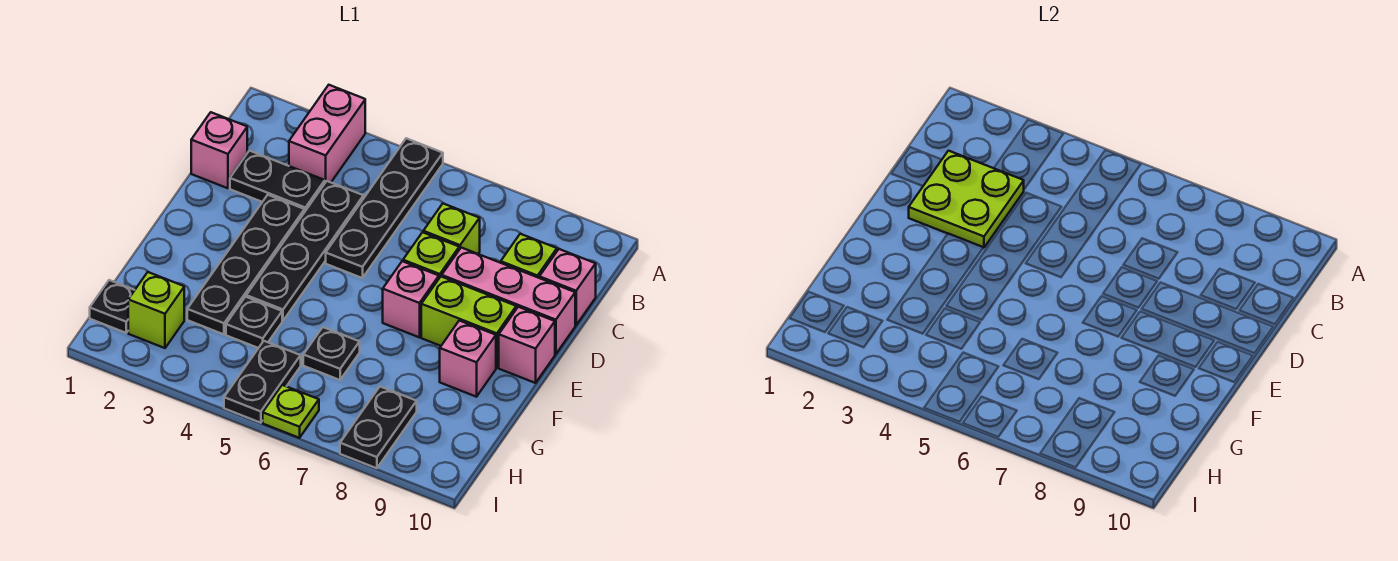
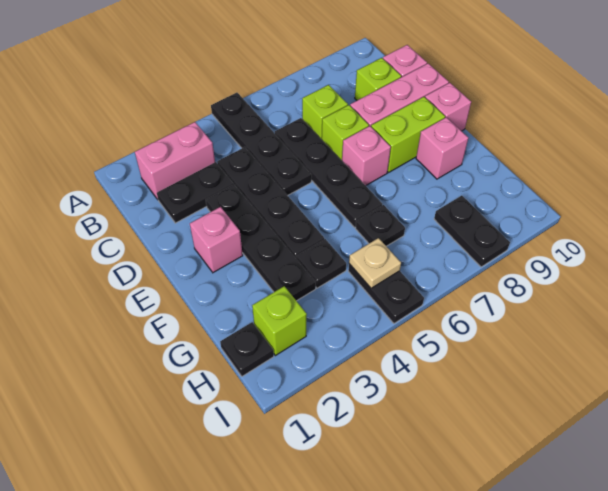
pink brick A3:B3 level 1 -> pink brick B2:B3 level 1
pink brick C1 level 1 -> pink brick E2 level 1
lime plate C2:D3 level 2 -> none
none -> black plate C6:F6 level 1
none -> tan plate H5 level 2
lime plate I6 level 1 -> none

